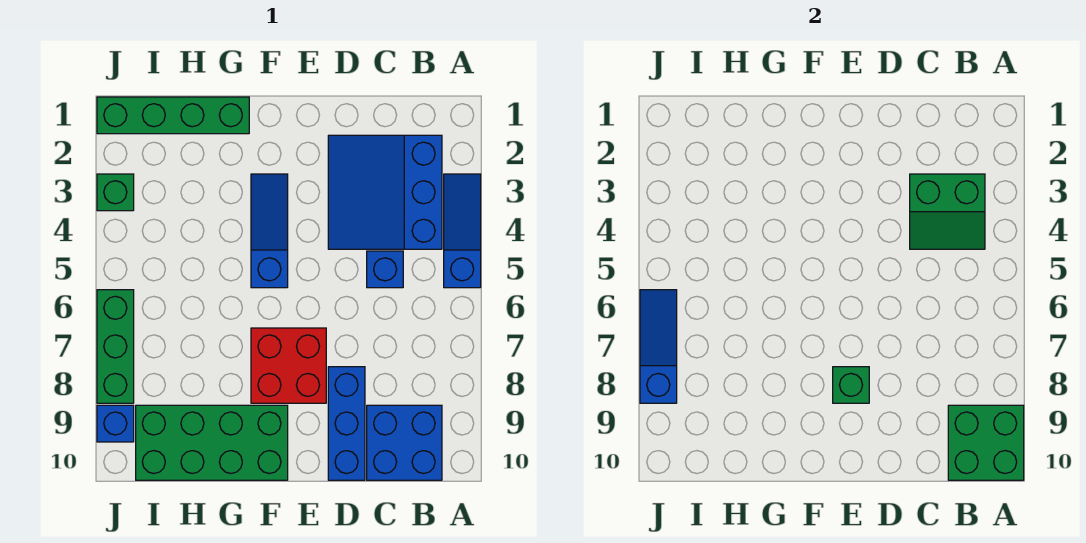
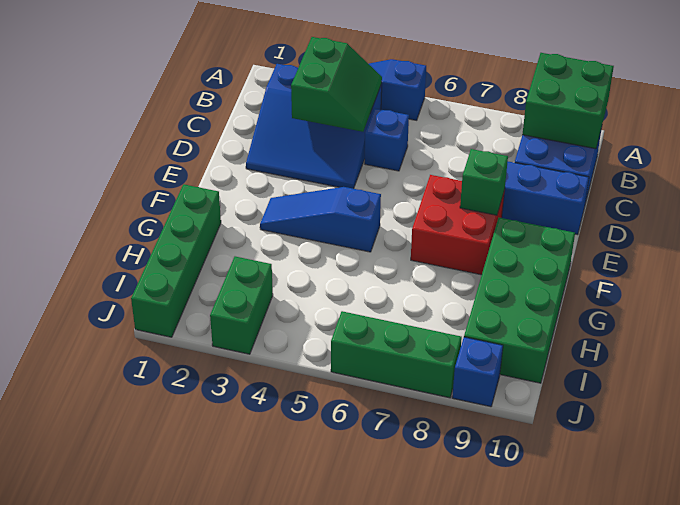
green brick J3 level 1 -> green brick I3:J3 level 1
blue slope J6:J8 level 2 top 8 -> none

